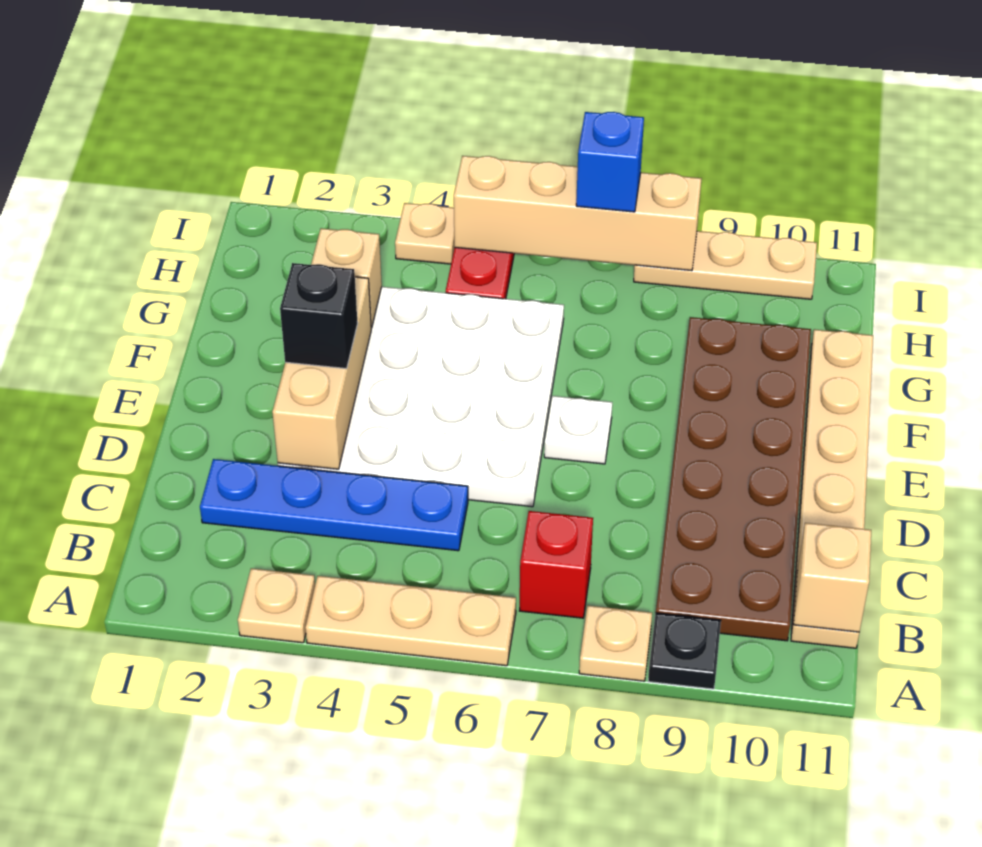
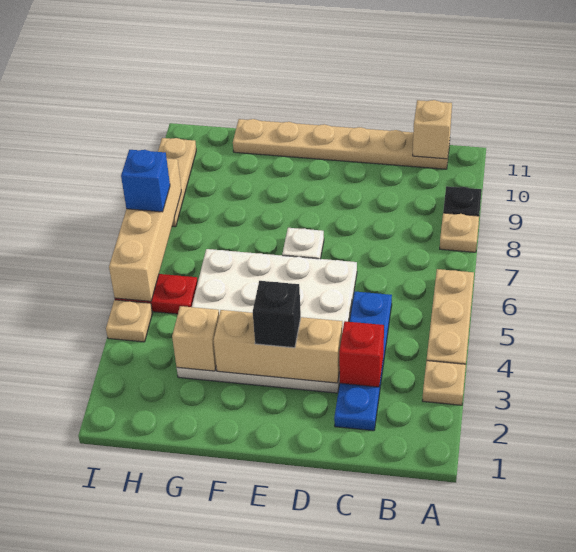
red brick B7 level 1 -> red brick C3 level 2
brown plate B9:G10 level 1 -> none

